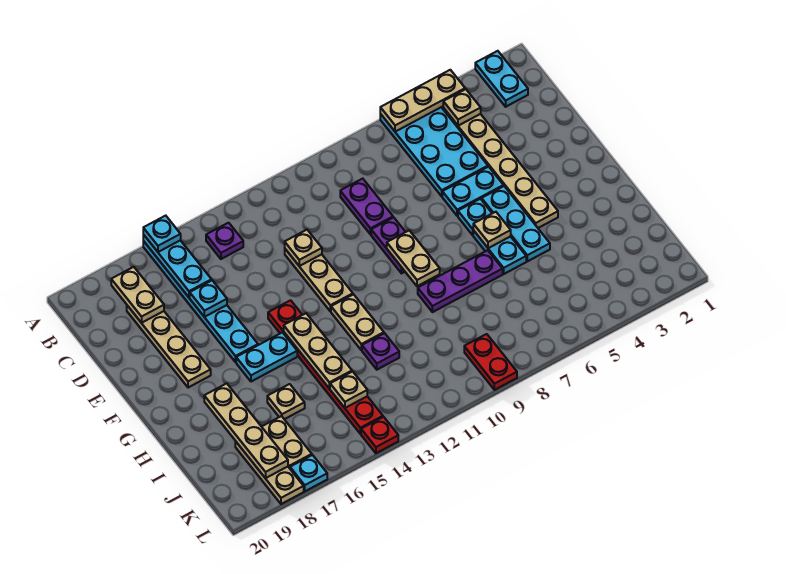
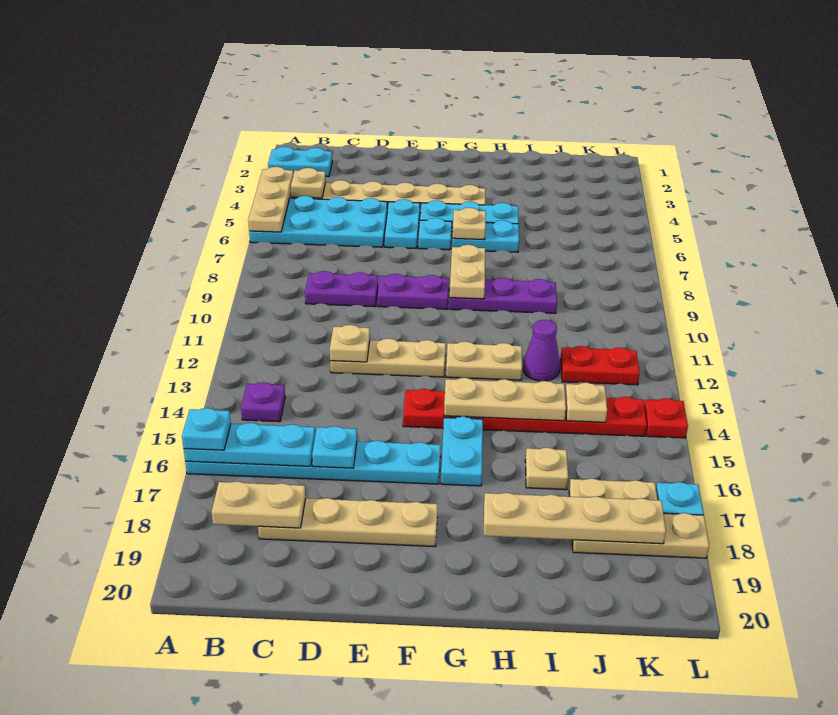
tan plate F9:G9 level 2 -> tan plate G8:G9 level 2
purple plate H7:H9 level 1 -> purple plate G9:I9 level 1
purple plate I12 level 1 -> purple cone I12 level 1
red plate K9:L9 level 1 -> red plate J12:K12 level 1

